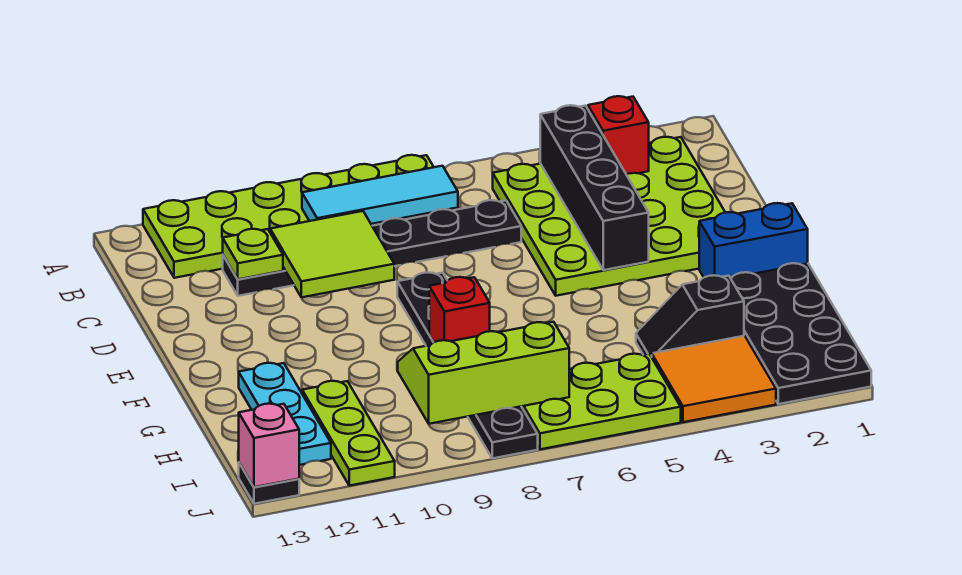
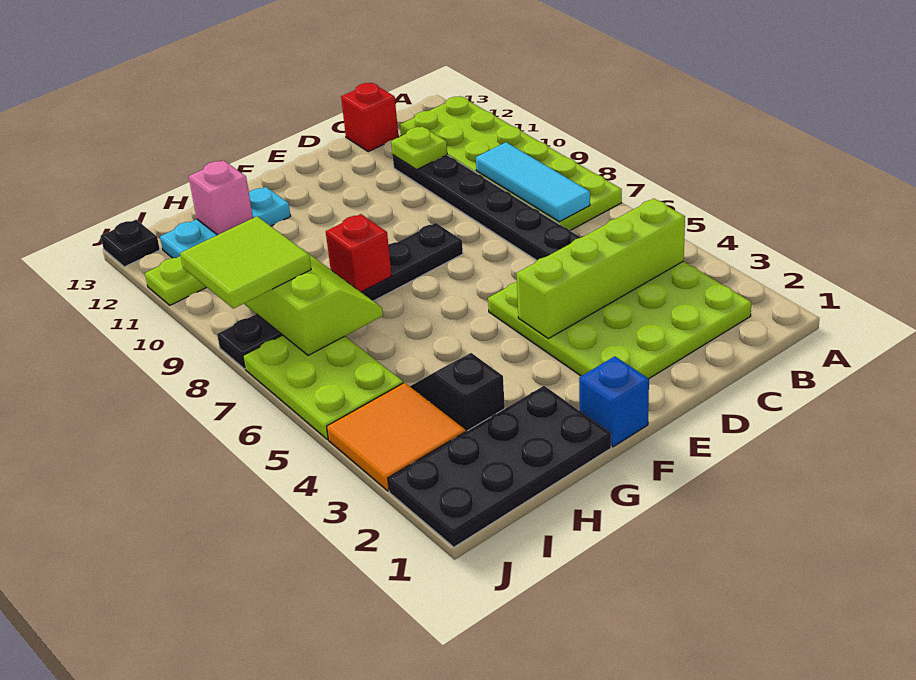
red brick B3 level 2 -> red brick C13 level 1
black brick B4:E4 level 2 -> lime brick B4:E4 level 2
lime tile C9:D10 level 2 -> lime tile I8:J9 level 3
blue brick F1:F2 level 1 -> blue brick F1 level 1
pink brick J13 level 2 -> pink brick H12 level 2

